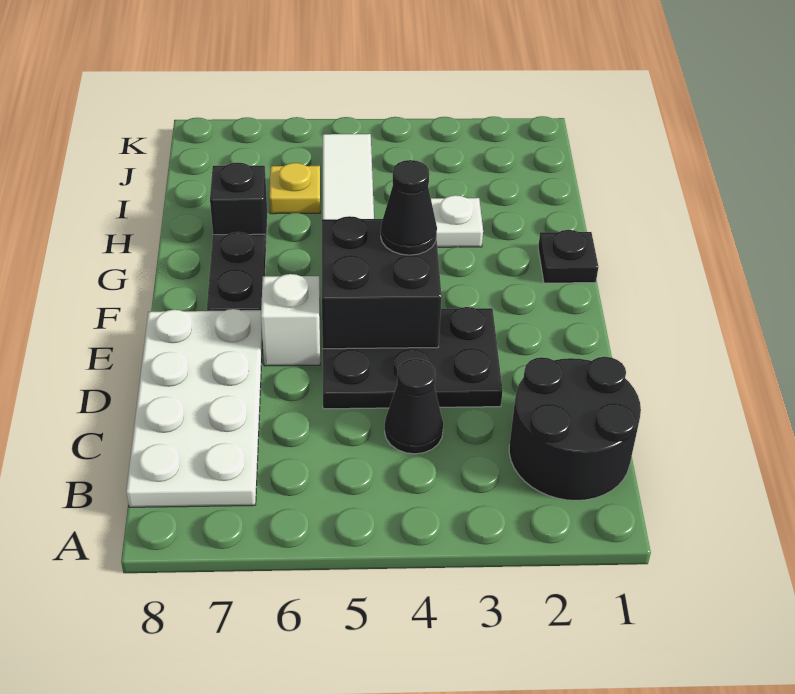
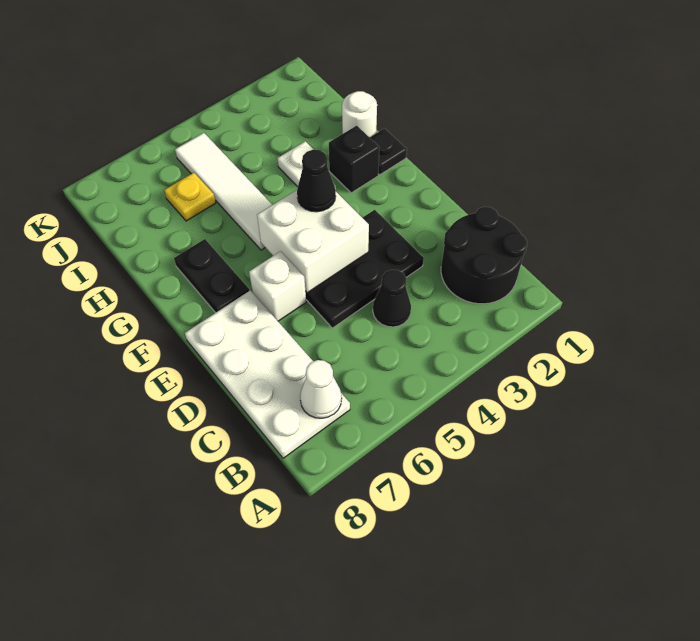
none -> white cone B7 level 2
black brick E4:F5 level 2 -> white brick E4:F5 level 2
none -> white round brick H1 level 1
black brick H7 level 1 -> black brick G2 level 1

